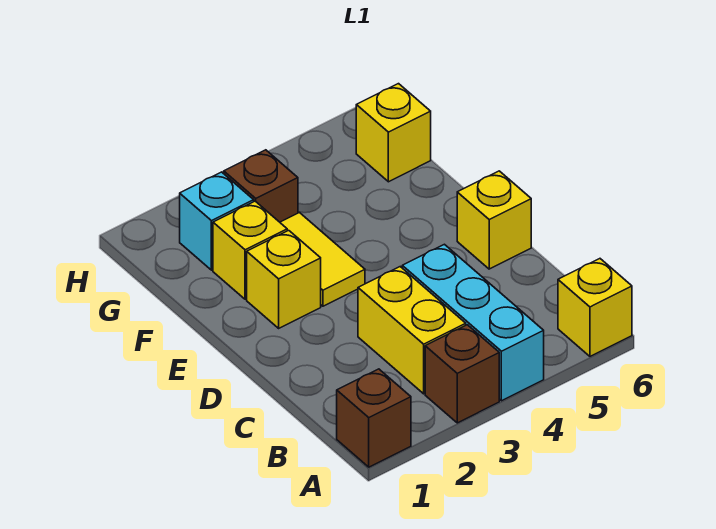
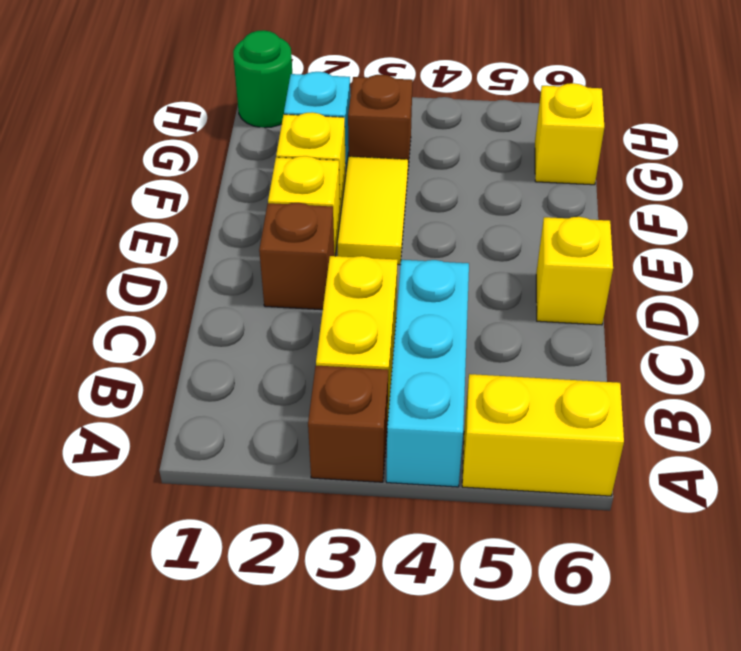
brown brick A1 level 1 -> brown brick D2 level 1
yellow brick A6 level 1 -> yellow brick A5:A6 level 1
none -> green round brick H1 level 1

